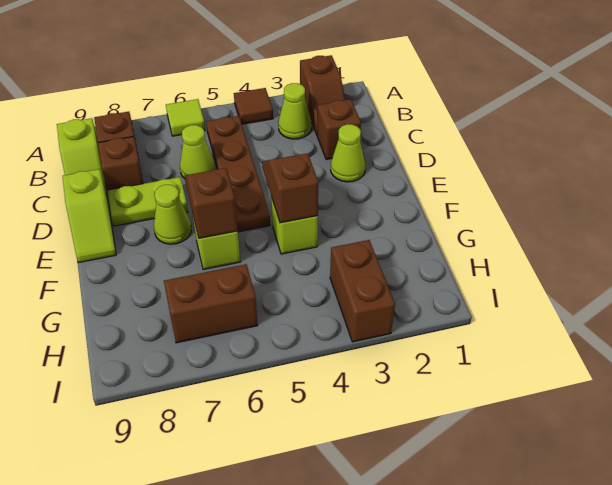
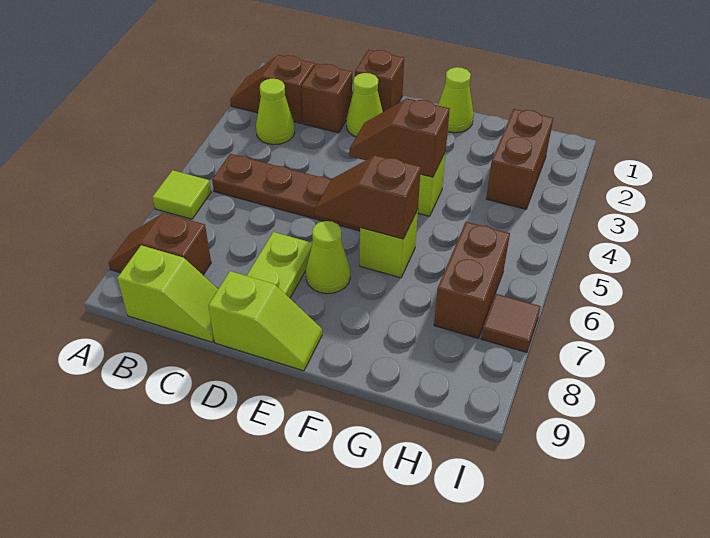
brown slope A2:B2 level 1 top A -> brown slope A2:B2 level 1 top B
brown tile A4 level 1 -> brown tile I7 level 1
lime cone C6 level 1 -> lime cone F1 level 1
brown brick C8 level 1 -> brown brick D1 level 1
brown brick H3:I3 level 1 -> brown brick H2:H3 level 1

